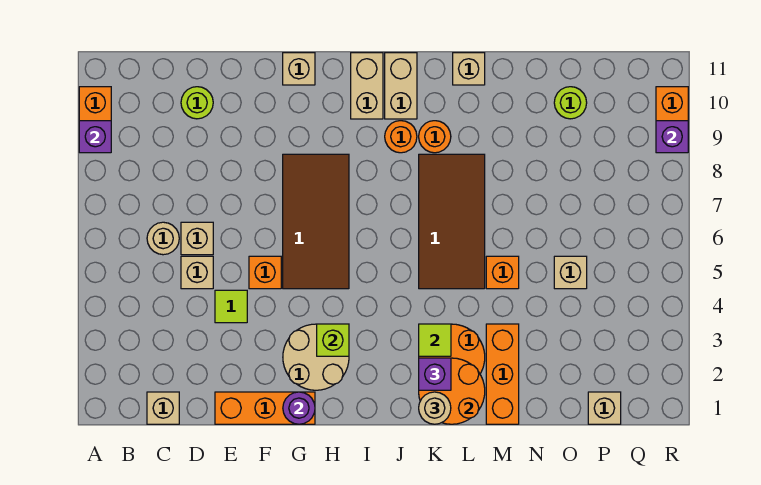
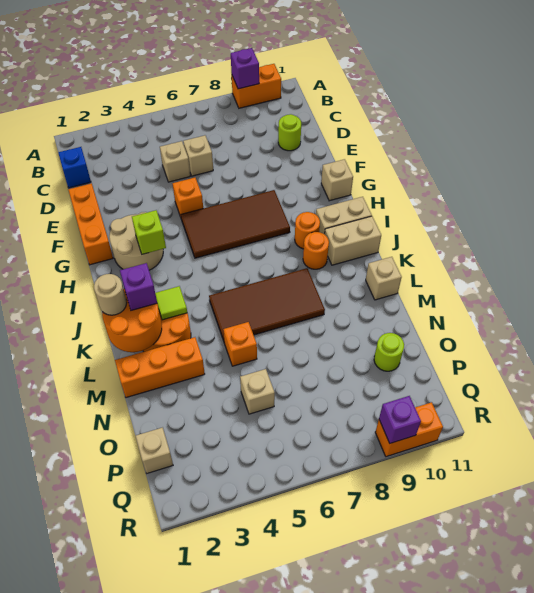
tan brick C1 level 1 -> blue brick C1 level 1
tan round brick C6 level 1 -> none
lime tile E4 level 1 -> none
purple round brick G1 level 2 -> none
orange round brick K9 level 1 -> orange round brick I9 level 1

